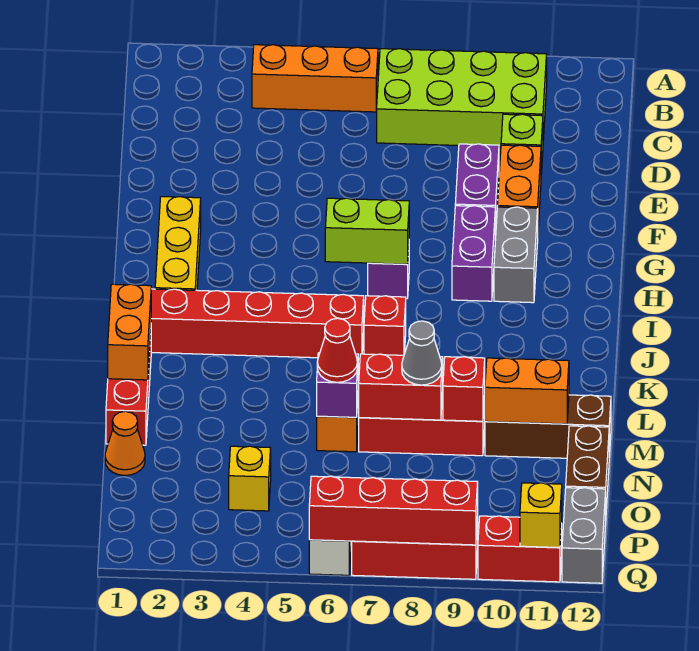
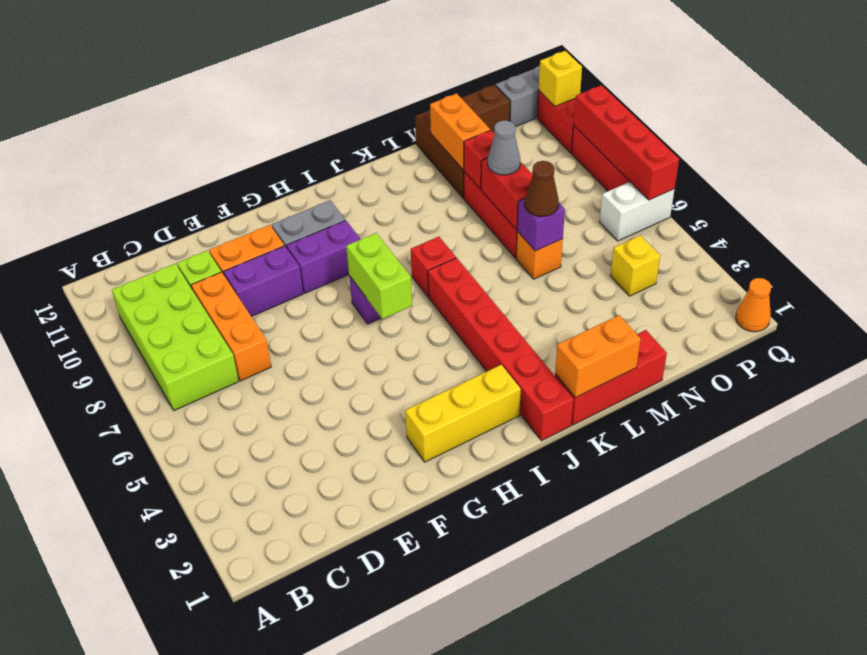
orange brick B4:B6 level 1 -> orange brick D7:D9 level 1
red cone M6 level 3 -> brown cone M6 level 3
orange cone N1 level 1 -> orange cone Q1 level 1

